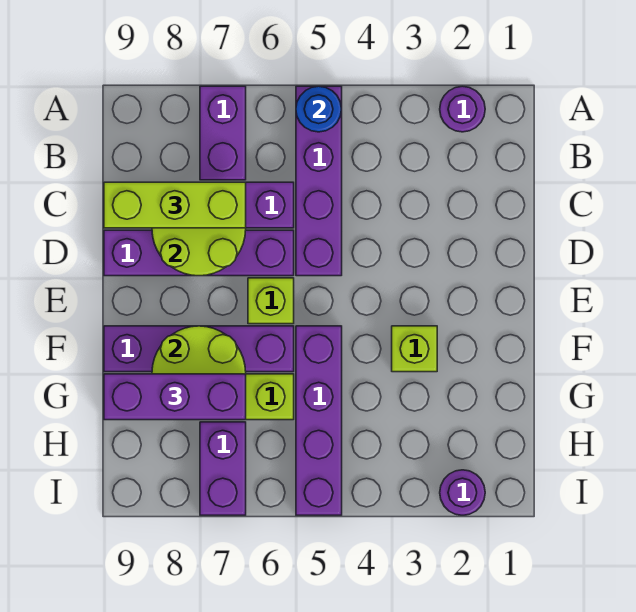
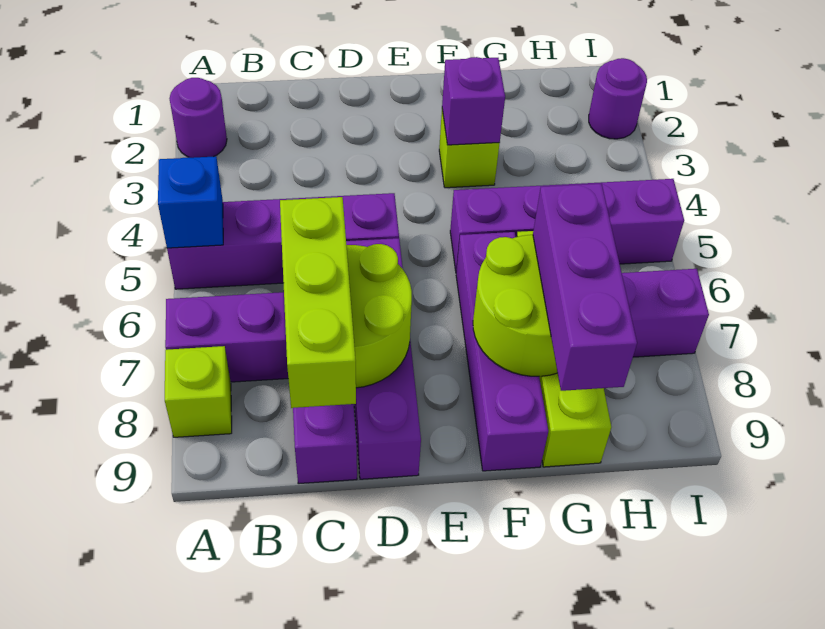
blue round brick A5 level 2 -> blue brick A5 level 2
lime brick E6 level 1 -> lime brick A8 level 1
none -> purple brick F3 level 2

